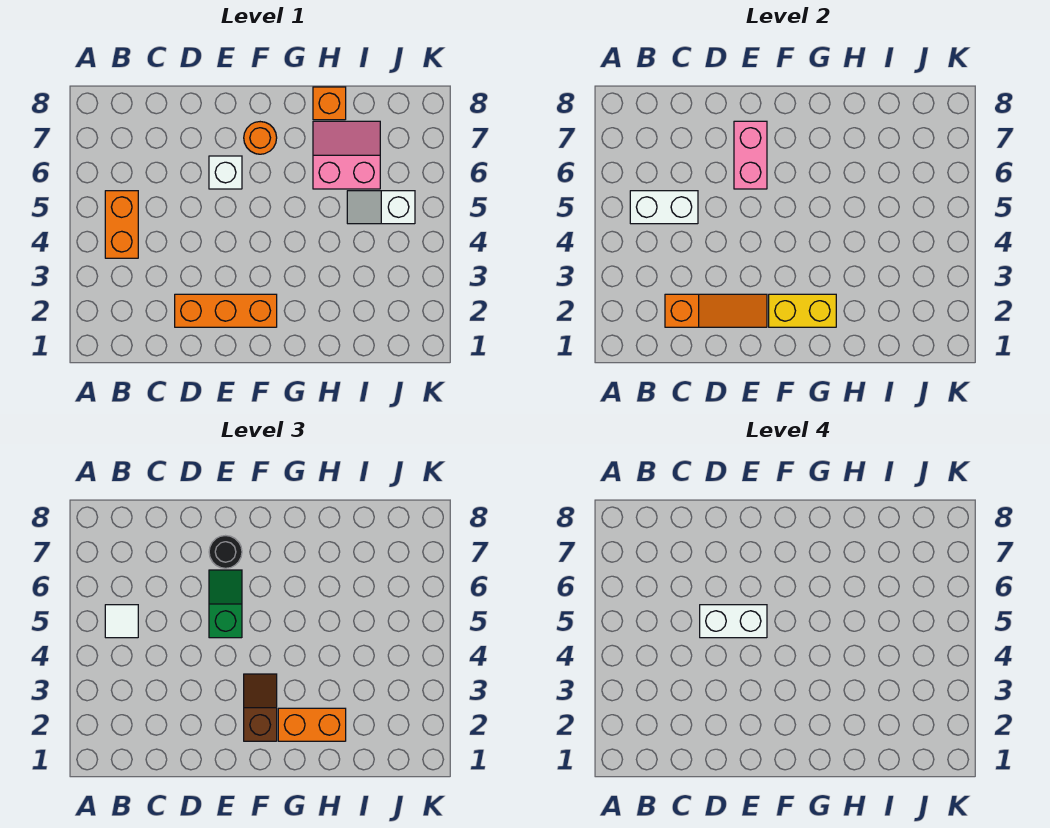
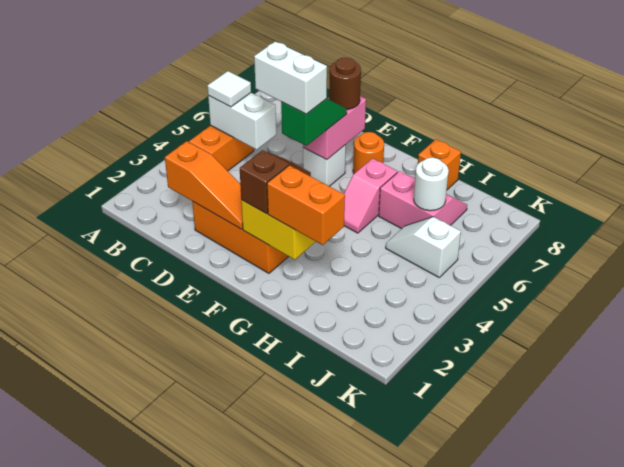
black round brick E7 level 3 -> brown round brick E7 level 3
none -> pink slope G5:G6 level 1 top 6
none -> white round brick I6 level 2

